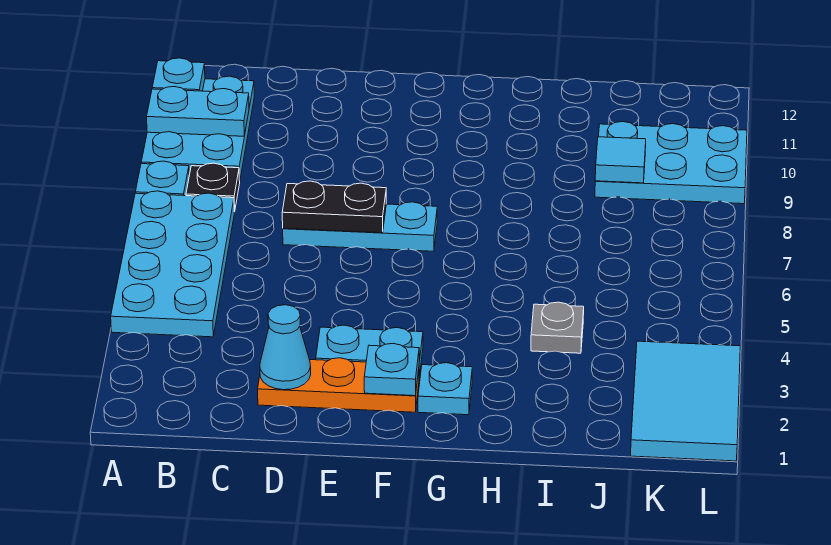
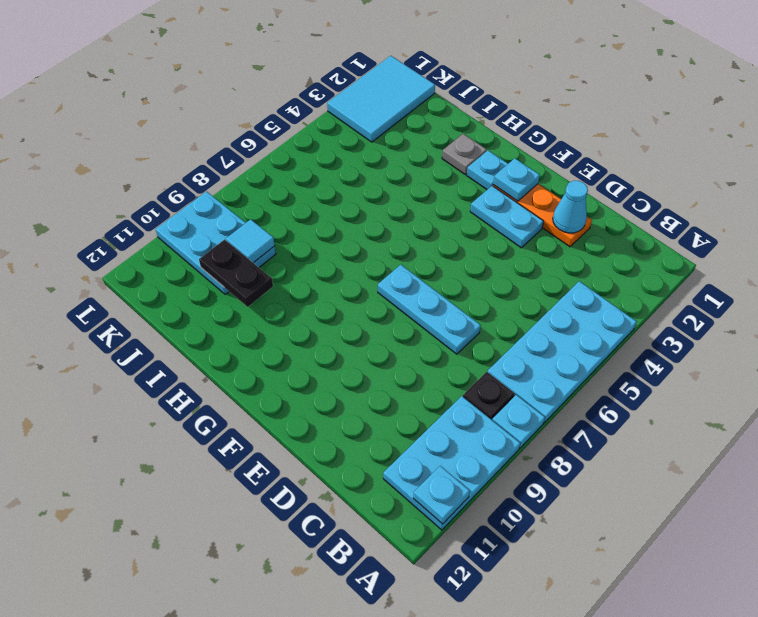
cyan plate A10:B10 level 2 -> none
black plate D7:E7 level 2 -> black plate I10:J10 level 2
grey plate I4 level 1 -> grey plate H2 level 1

